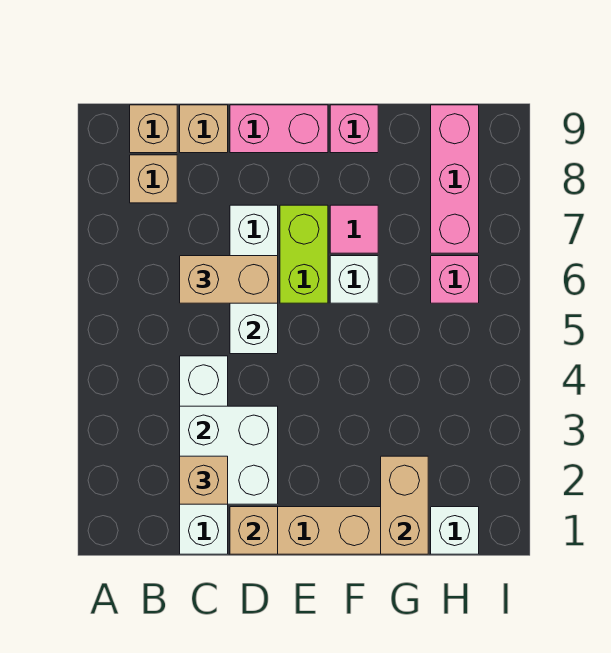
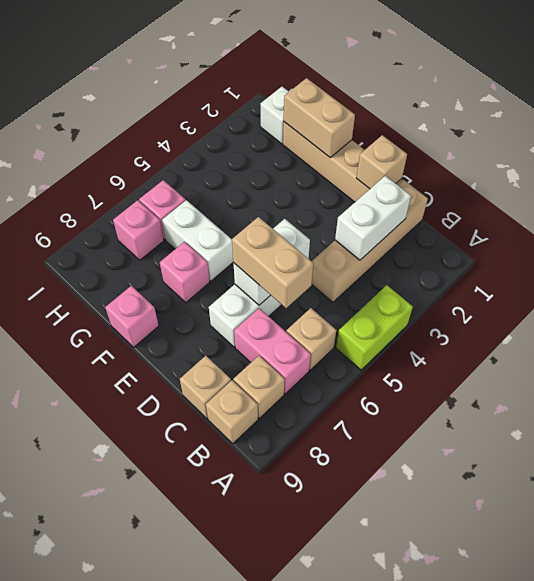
white brick C1:C4 level 1 -> tan brick C1:C4 level 1
white brick C2:D3 level 2 -> white brick C2:C3 level 2
tan brick C2 level 3 -> tan brick B6 level 1
pink brick D9:E9 level 1 -> pink brick B7:C7 level 1
lime brick E6:E7 level 1 -> lime brick A4:A5 level 1
white brick F6 level 1 -> white brick F6:G6 level 1
pink tile F7 level 1 -> pink brick F7 level 1
tan brick G1:G2 level 2 -> tan brick F1:G1 level 2
pink brick H7:H9 level 1 -> pink brick H7 level 1

